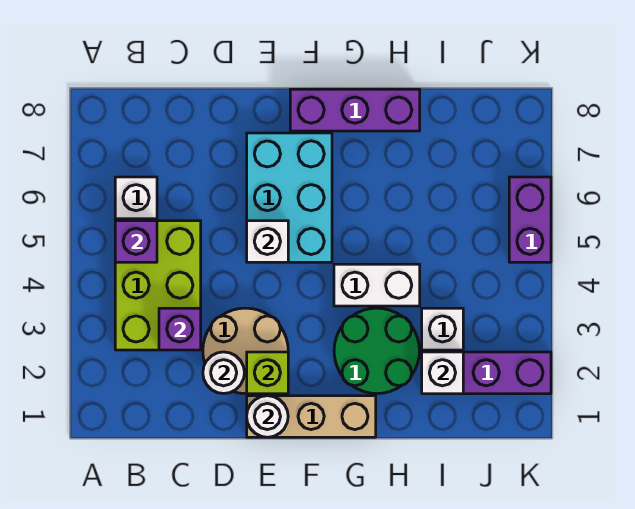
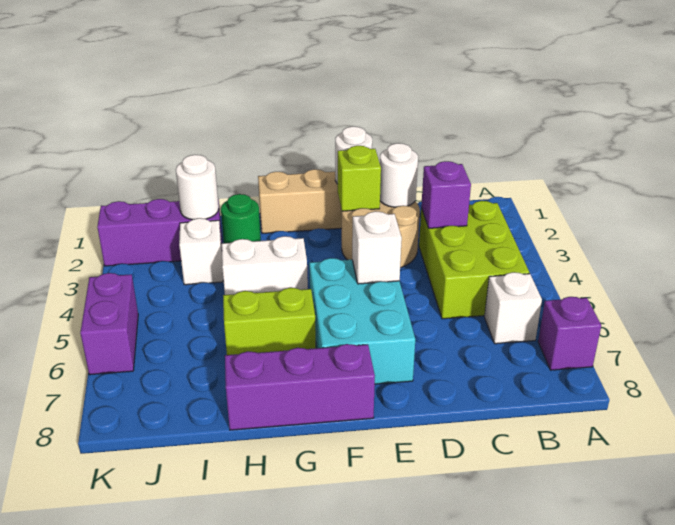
purple brick B5 level 2 -> purple brick A7 level 1
green round brick G2:H3 level 1 -> green round brick H2 level 1
none -> lime brick G6:H6 level 1
white brick I2 level 2 -> white round brick I2 level 2

